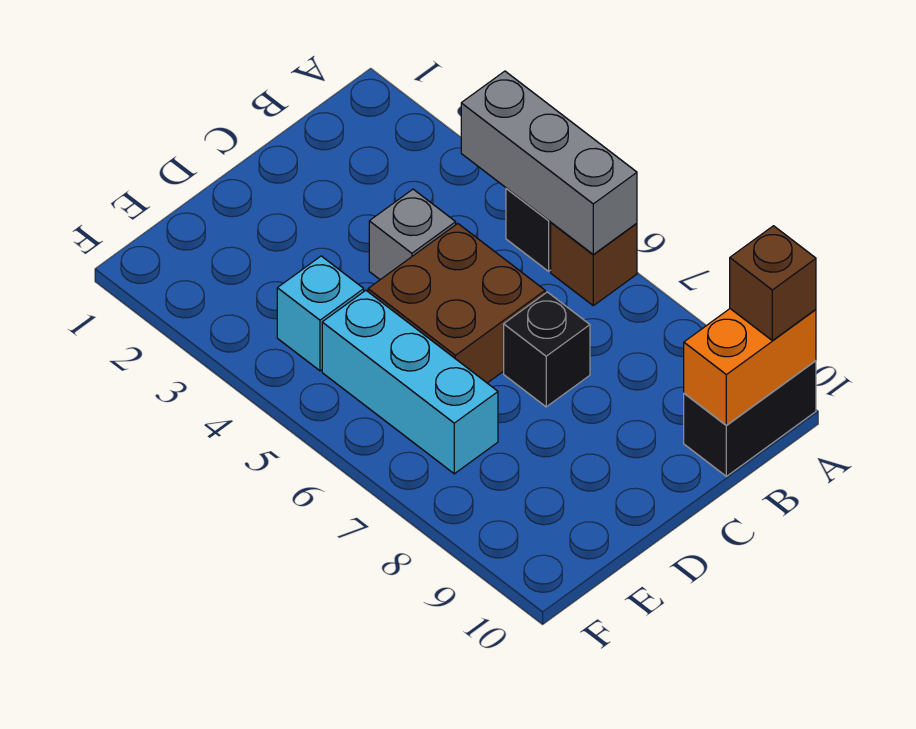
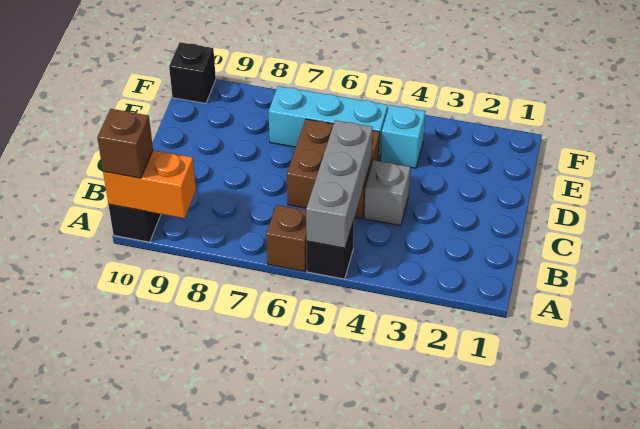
grey brick A4:A6 level 2 -> grey brick A5:C5 level 2
orange brick A10:B10 level 2 -> orange brick A9:A10 level 2
black brick C7 level 1 -> black brick F10 level 1

